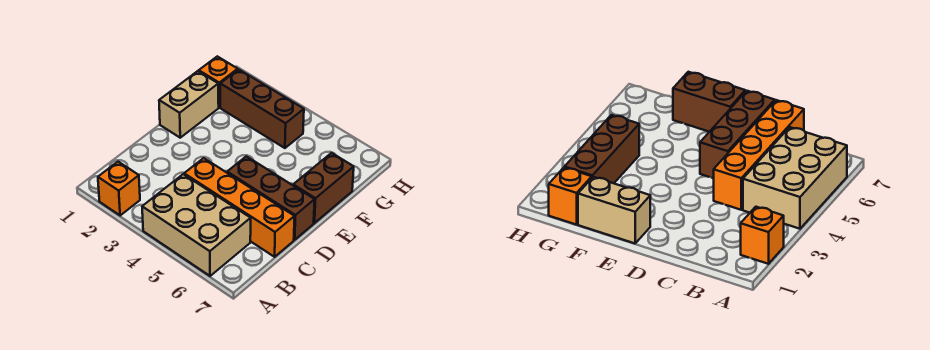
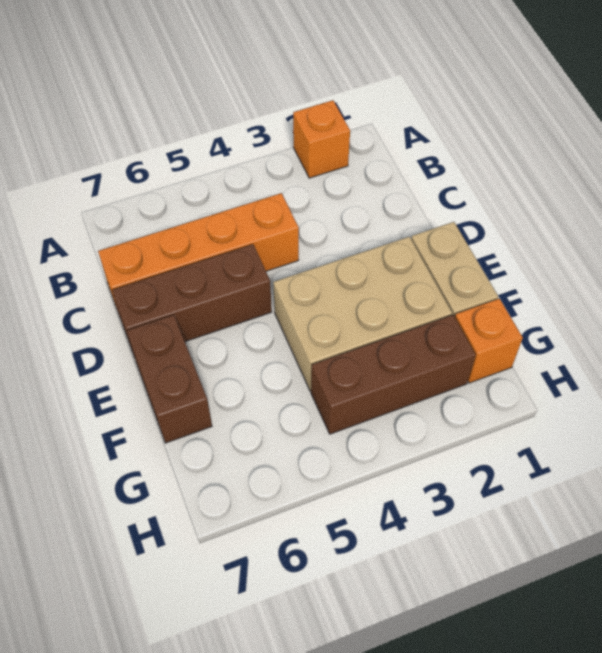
tan brick A4:B6 level 1 -> tan brick E2:F4 level 1

